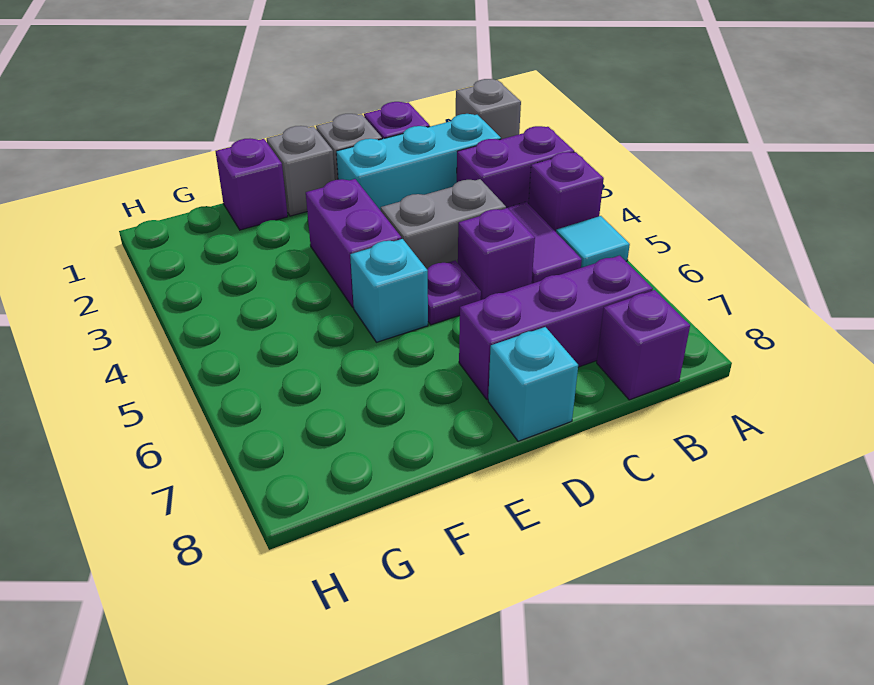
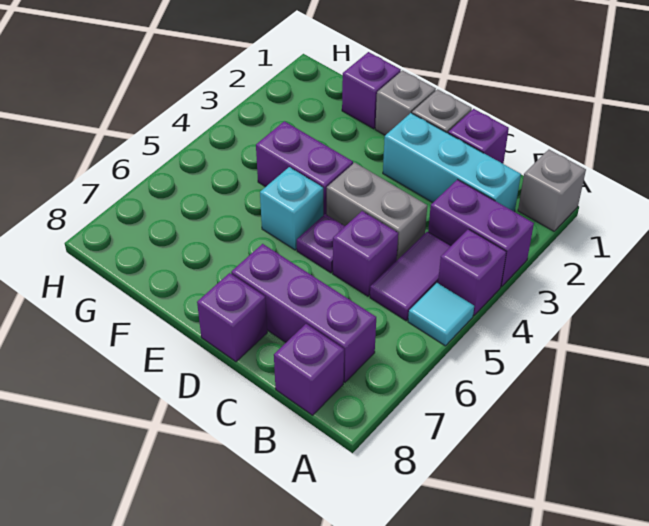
cyan brick D8 level 1 -> purple brick D8 level 1
purple brick E3:E4 level 1 -> purple brick E4:F4 level 1

